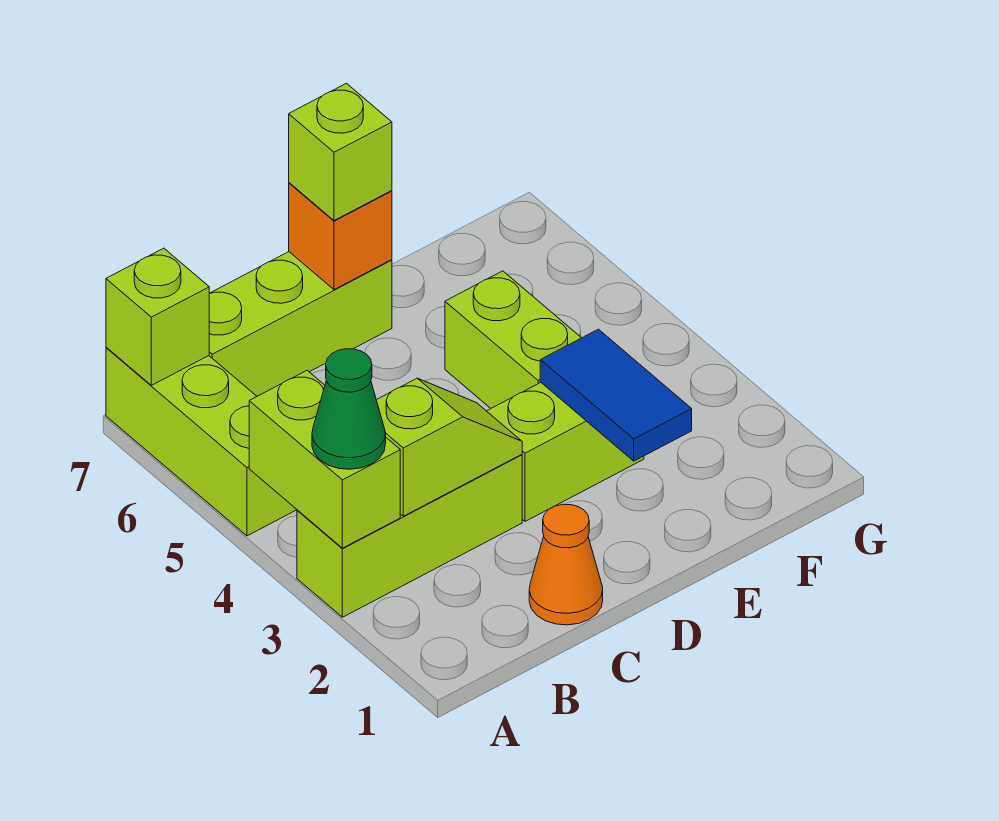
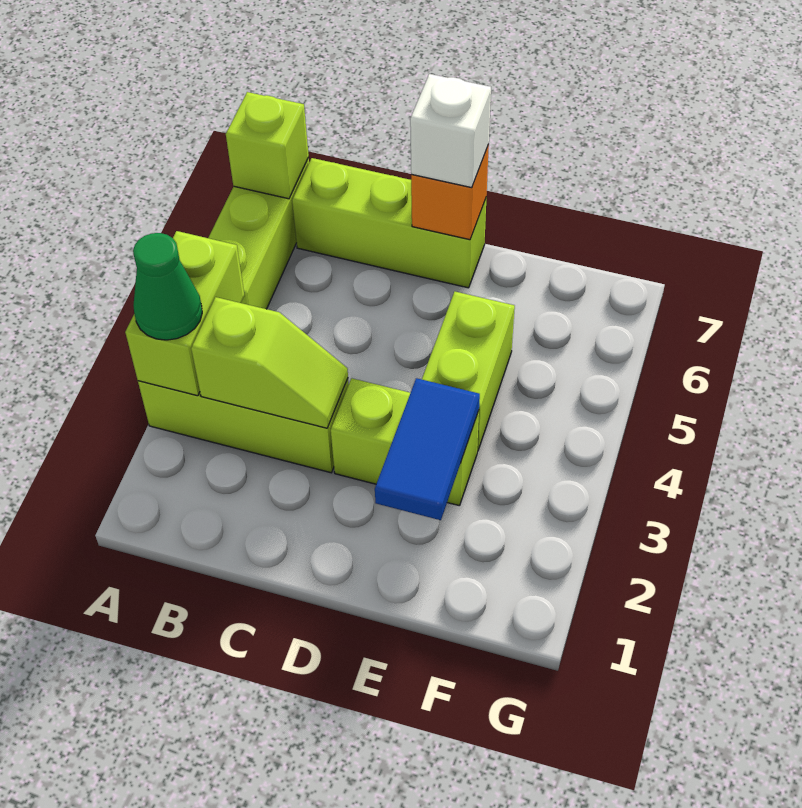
orange cone C1 level 1 -> none
lime brick D7 level 3 -> white brick D7 level 3

